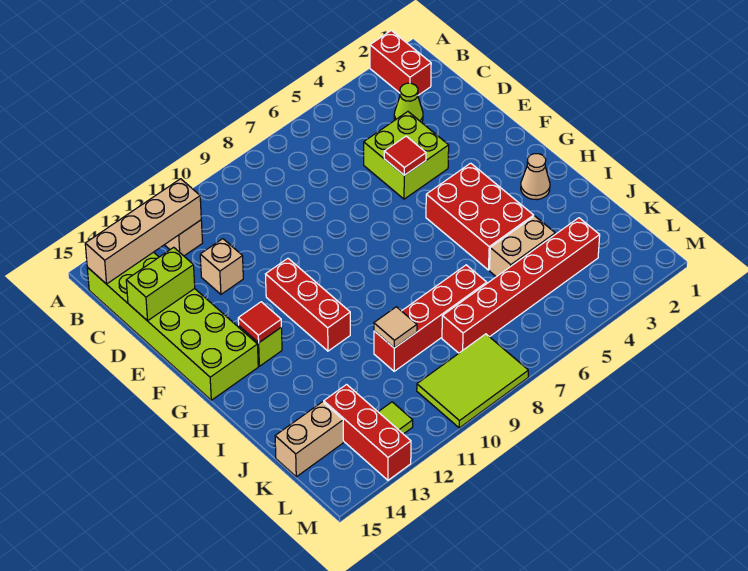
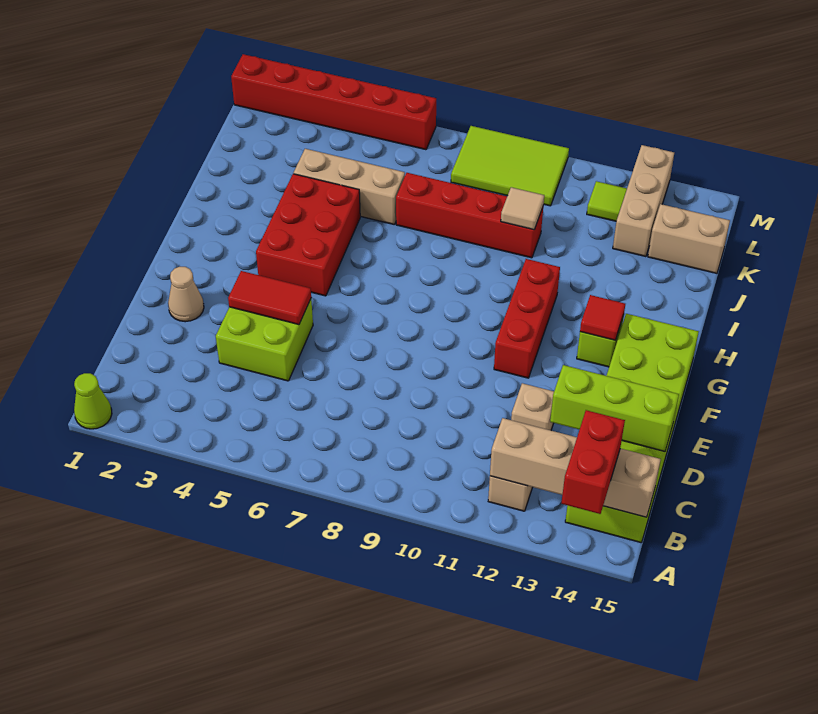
red brick A2:B2 level 1 -> red brick A14:B14 level 3
lime cone C3 level 1 -> lime cone A1 level 1
lime brick D14:D15 level 2 -> lime brick D13:D15 level 2
red tile E5 level 2 -> red tile E4:E5 level 2
tan cone H2 level 1 -> tan cone E2 level 1
tan brick J4:J5 level 1 -> tan brick J4:J6 level 1
red brick K3:K8 level 1 -> red brick M1:M6 level 1
red brick K13:M13 level 1 -> tan brick K13:M13 level 1

